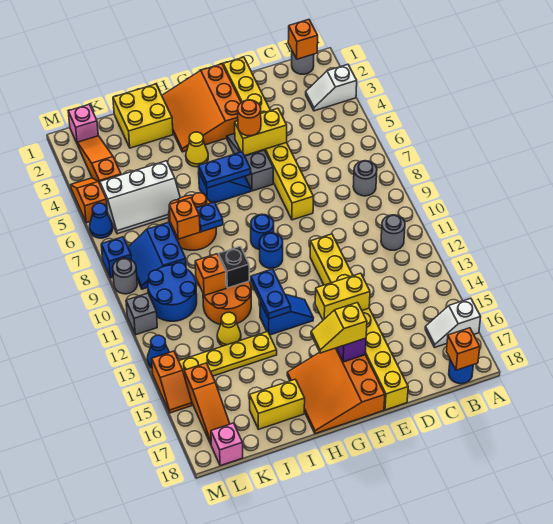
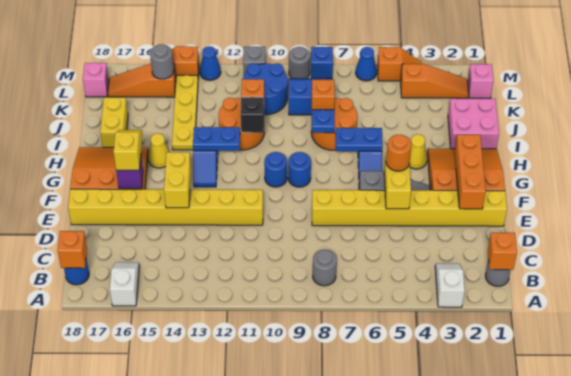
grey round brick B11 level 1 -> grey round brick L15 level 2
none -> orange brick E2:G2 level 2
blue plate G6:H6 level 2 -> blue plate H6:H7 level 2
yellow brick I1:J2 level 1 -> pink brick I1:J2 level 1
white slope J5:L6 level 1 top 5 -> none
yellow cone J13 level 1 -> yellow cone H15 level 1

